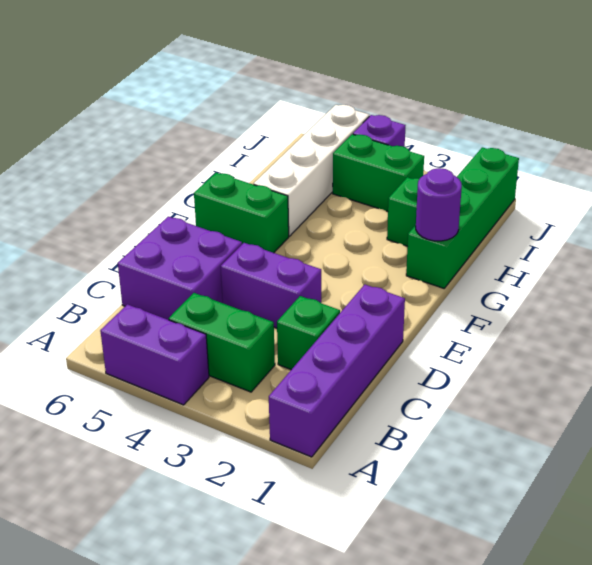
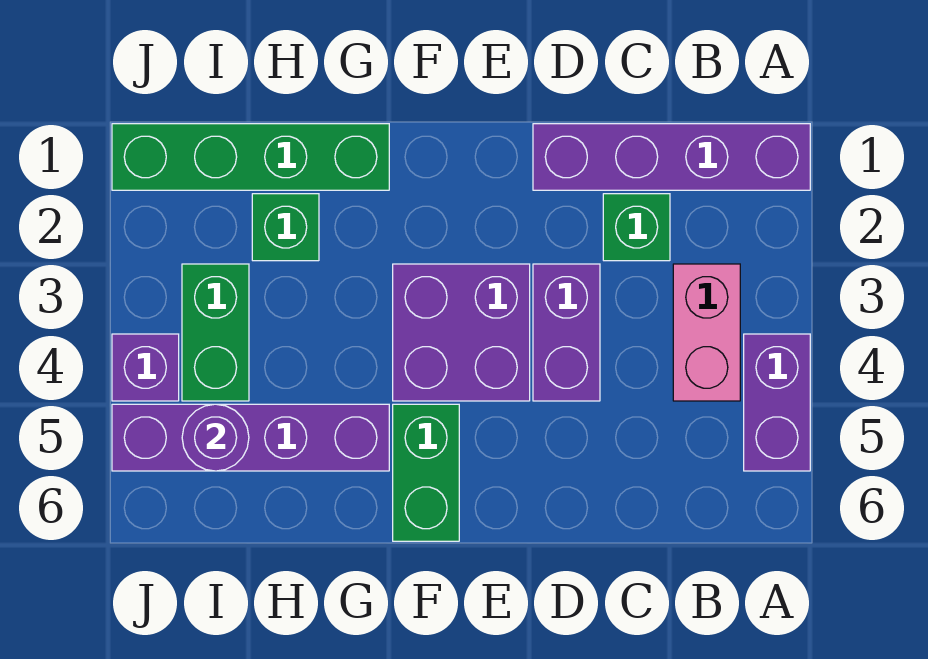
green brick B3:B4 level 1 -> pink brick B3:B4 level 1
purple brick C5:D6 level 1 -> purple brick E3:F4 level 1
purple round brick G1 level 2 -> purple round brick I5 level 2
white brick G5:J5 level 1 -> purple brick G5:J5 level 1

